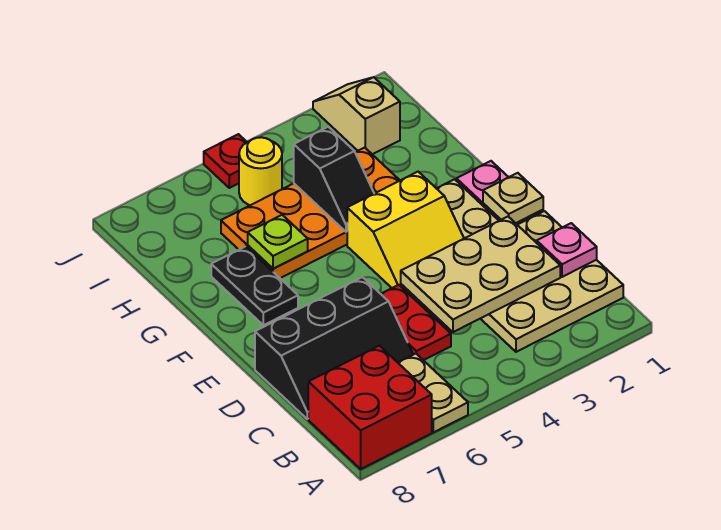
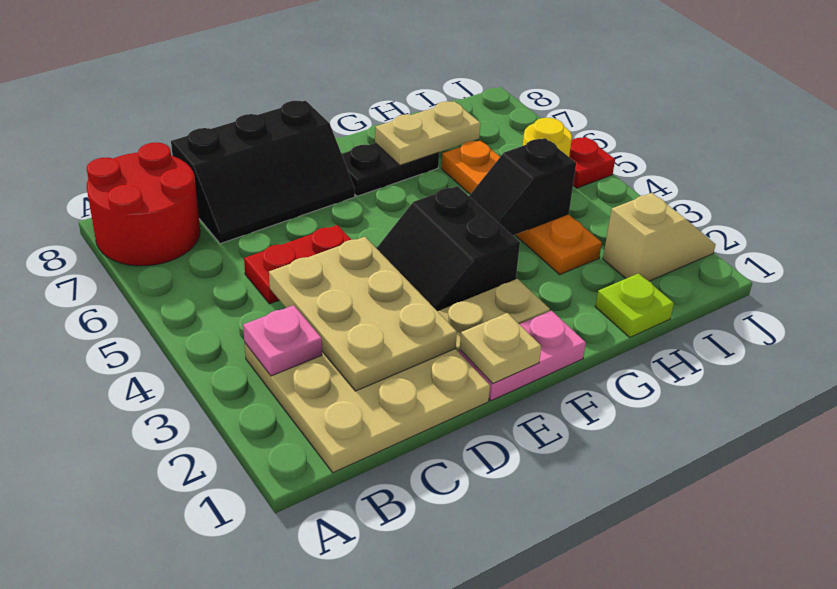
tan plate A6:B6 level 1 -> tan plate G7:H7 level 2
red brick A7:B8 level 1 -> red round brick A7:B8 level 1
pink plate C1 level 2 -> pink plate B3 level 2
black slope C6:D8 level 1 top D -> black slope C7:E8 level 1 top 8
yellow slope E3:F4 level 1 top F -> black slope E3:F4 level 1 top F
orange plate G3:H6 level 1 -> orange plate H3:H6 level 1
lime plate G6 level 2 -> lime plate H1 level 1

